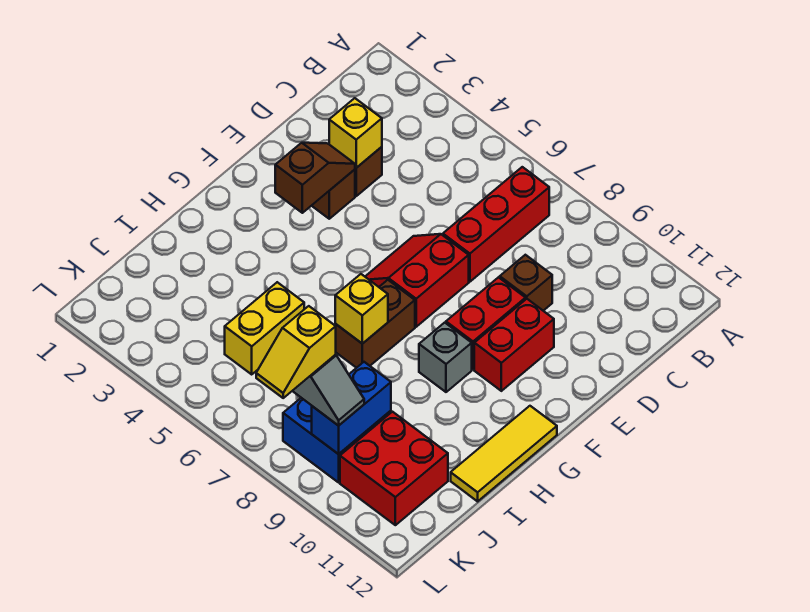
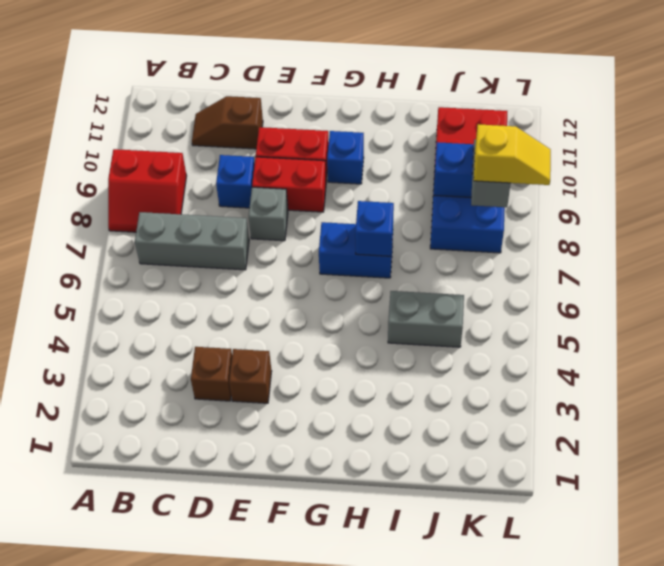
red brick B7:D7 level 1 -> grey brick B7:D7 level 1
yellow brick D3 level 2 -> none
brown brick D9 level 1 -> blue brick D9 level 1
brown slope E3:F3 level 2 top F -> brown slope C11:D11 level 1 top D
red slope E6:F7 level 1 top 7 -> red slope A8:B9 level 1 top 9
brown brick G7:H7 level 1 -> blue brick G7:H7 level 1
grey brick G9 level 1 -> grey brick E8 level 1
none -> blue brick G10 level 1
yellow tile G12:I12 level 1 -> none
yellow brick H7 level 2 -> blue brick H7 level 2
yellow brick I5:J5 level 1 -> grey brick I5:J5 level 1

